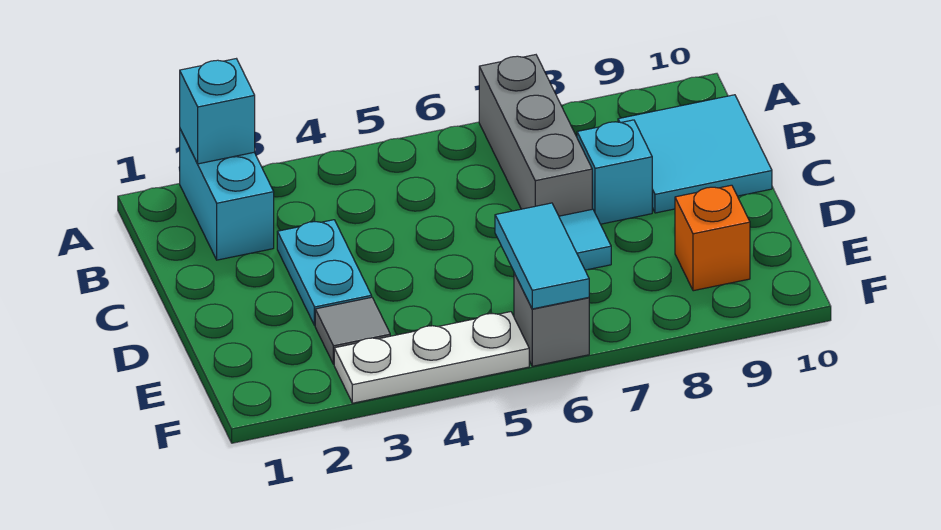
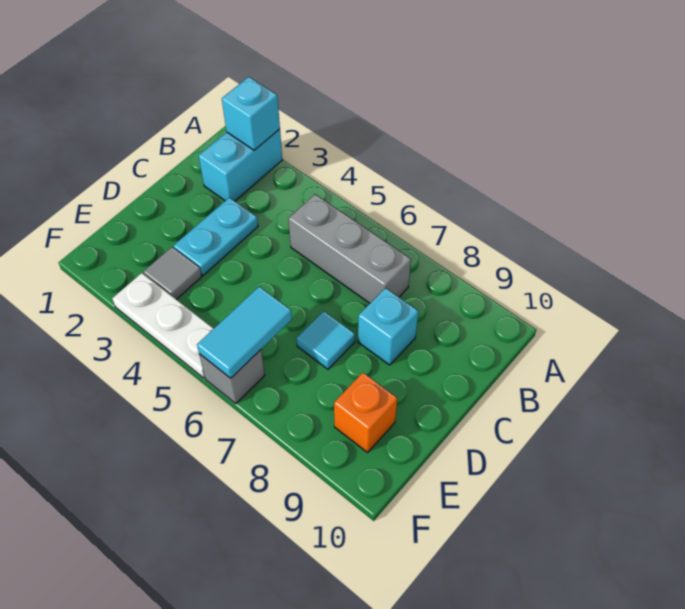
grey brick A7:C7 level 1 -> grey brick B5:B7 level 1
cyan tile B9:C10 level 1 -> none

